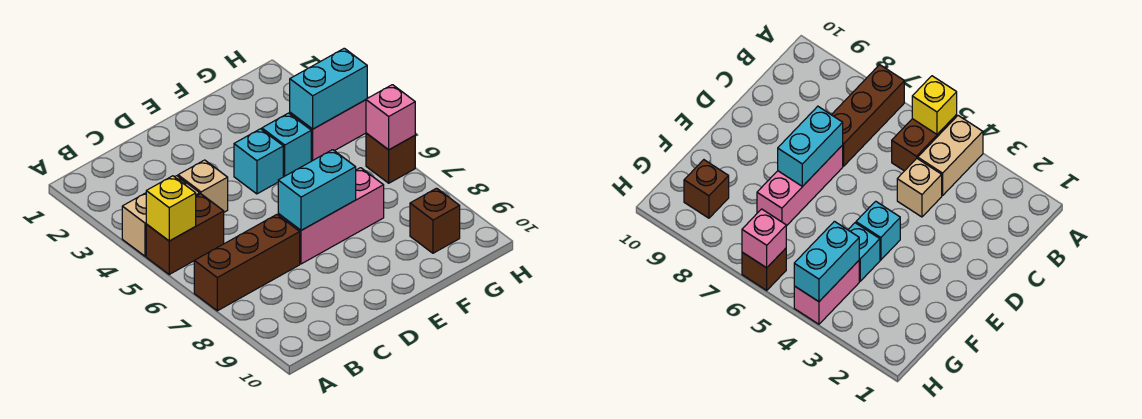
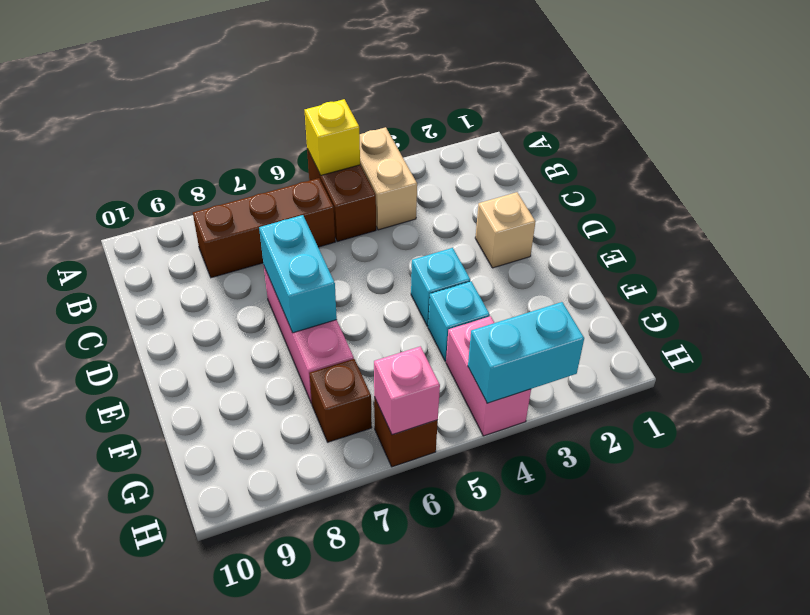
brown brick A7:C7 level 1 -> brown brick B6:B8 level 1
tan brick C4 level 1 -> tan brick D2 level 1
cyan brick G4:H4 level 2 -> cyan brick H3:H4 level 2
brown brick G9 level 1 -> brown brick G7 level 1

